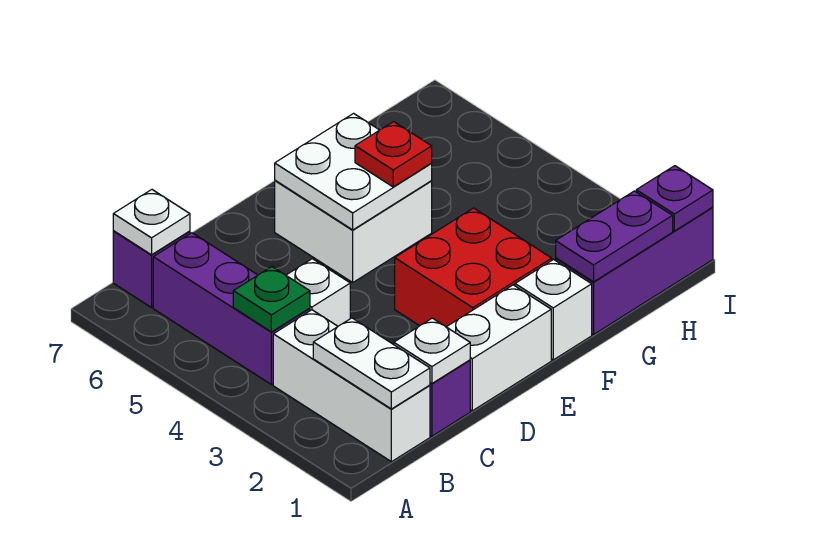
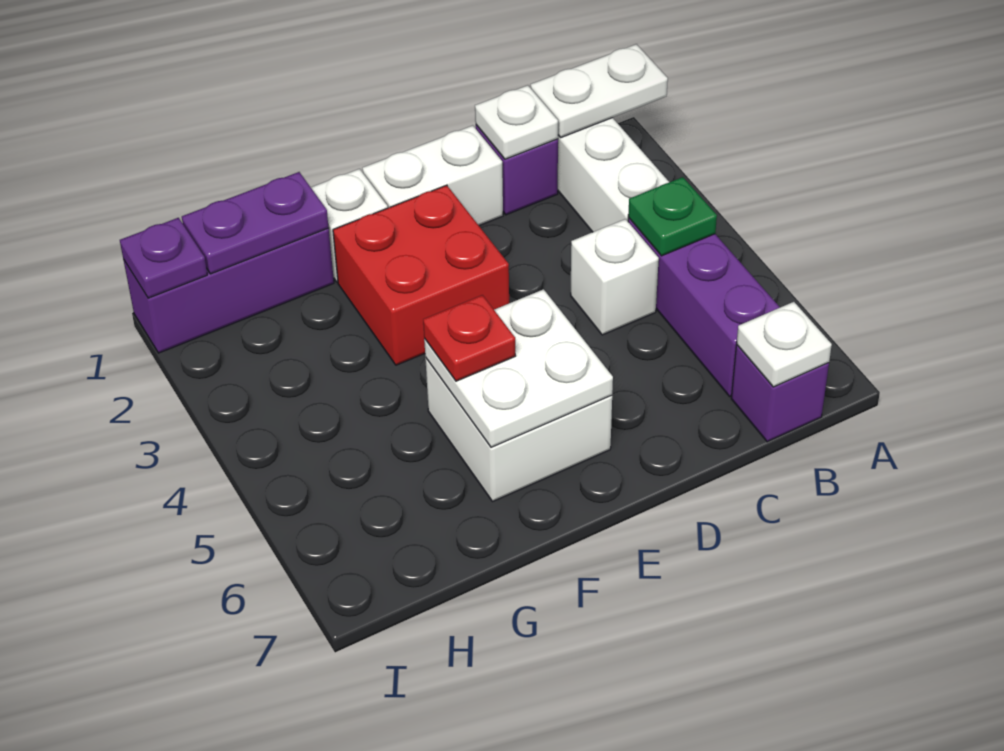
white plate B1:B2 level 2 -> white plate A1:B1 level 2

